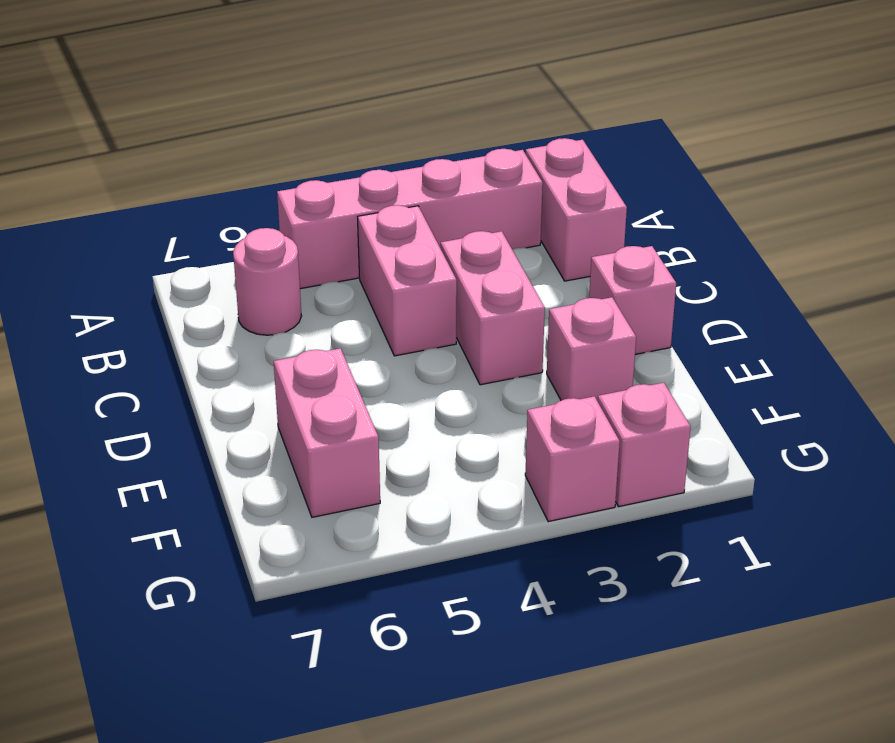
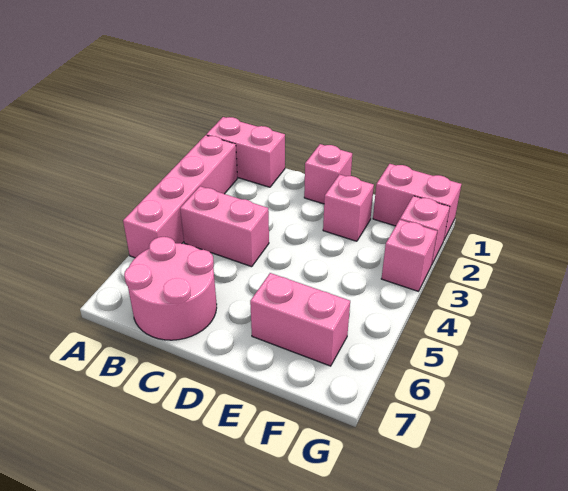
pink round brick B6 level 1 -> pink round brick B6:C7 level 1
pink brick C3:D3 level 1 -> pink brick F1:G1 level 1

